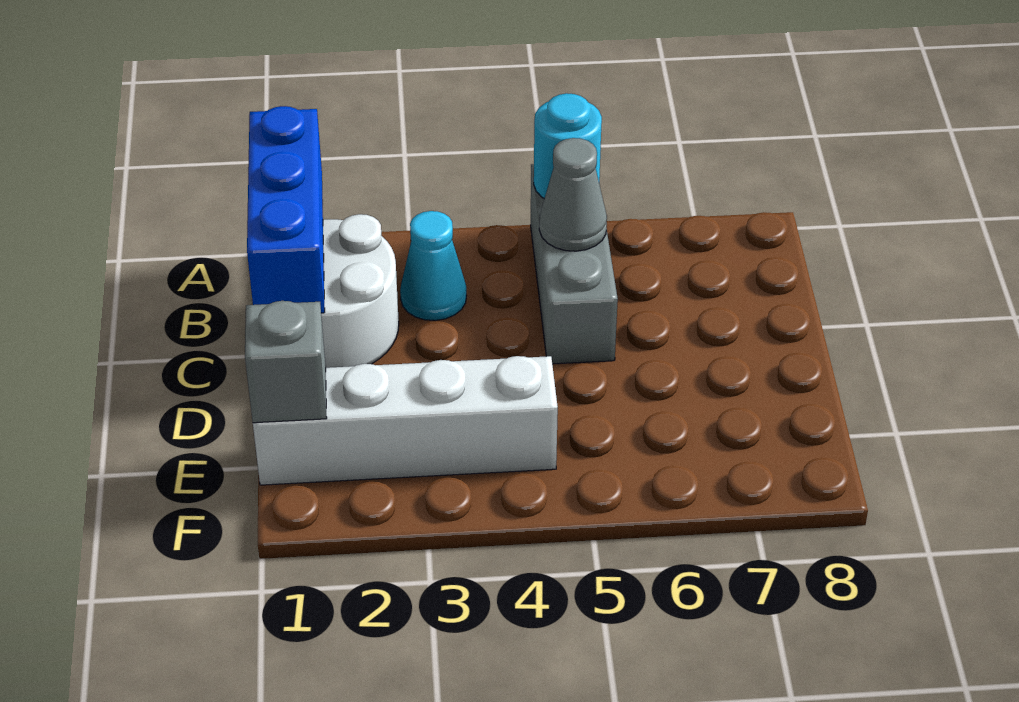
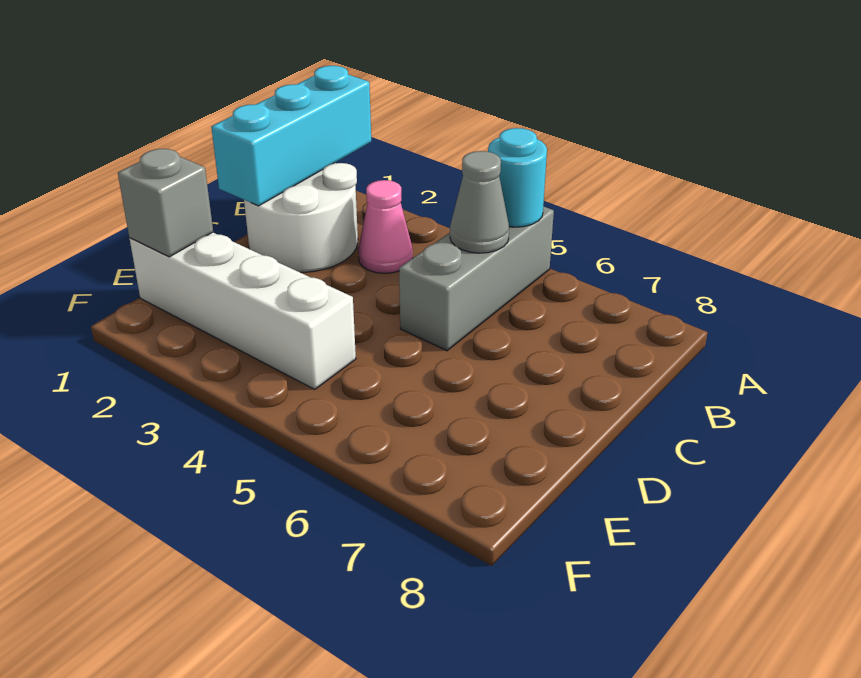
blue brick A1:C1 level 2 -> cyan brick A1:C1 level 2
cyan cone B3 level 1 -> pink cone B3 level 1

